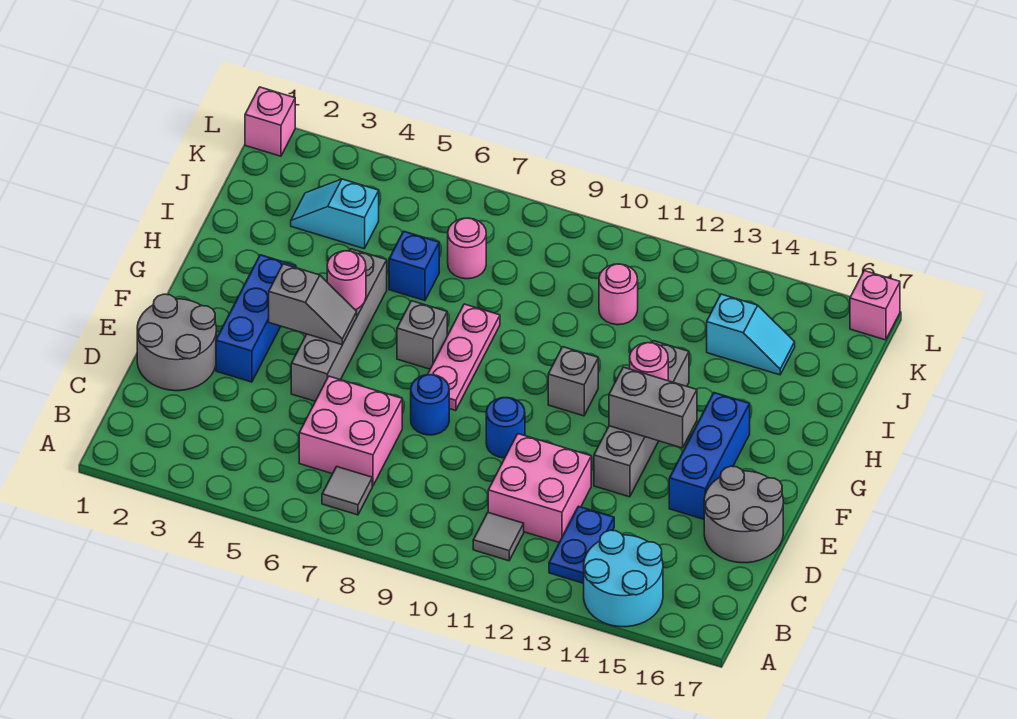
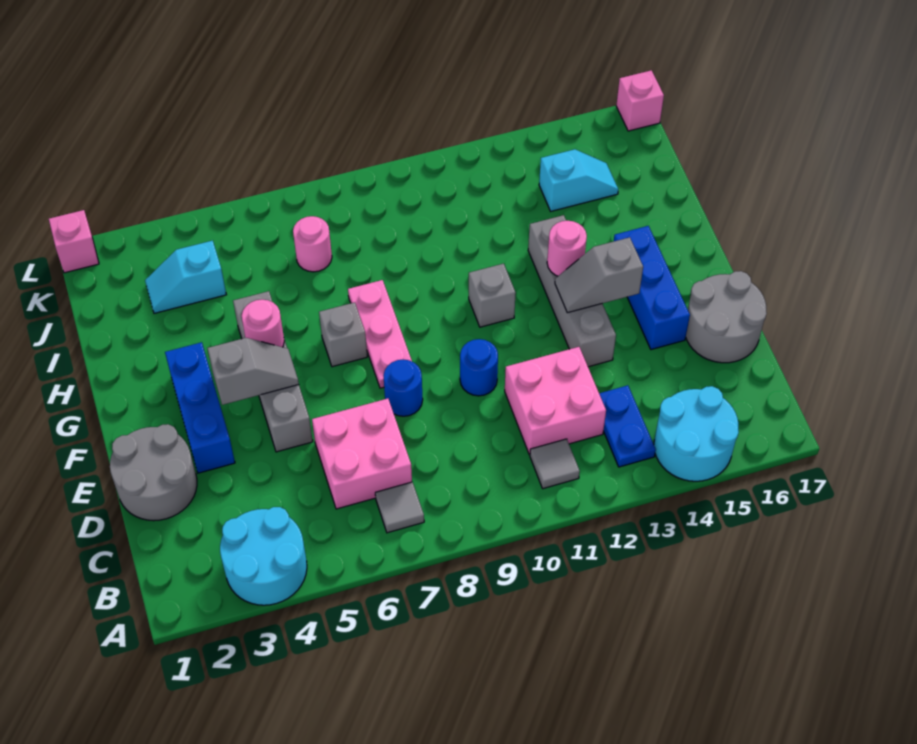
none -> cyan round brick A3:B4 level 1
grey brick F13:F14 level 2 -> grey slope F13:F14 level 2 top 14
blue brick I6 level 1 -> none
pink round brick J11 level 1 -> none

